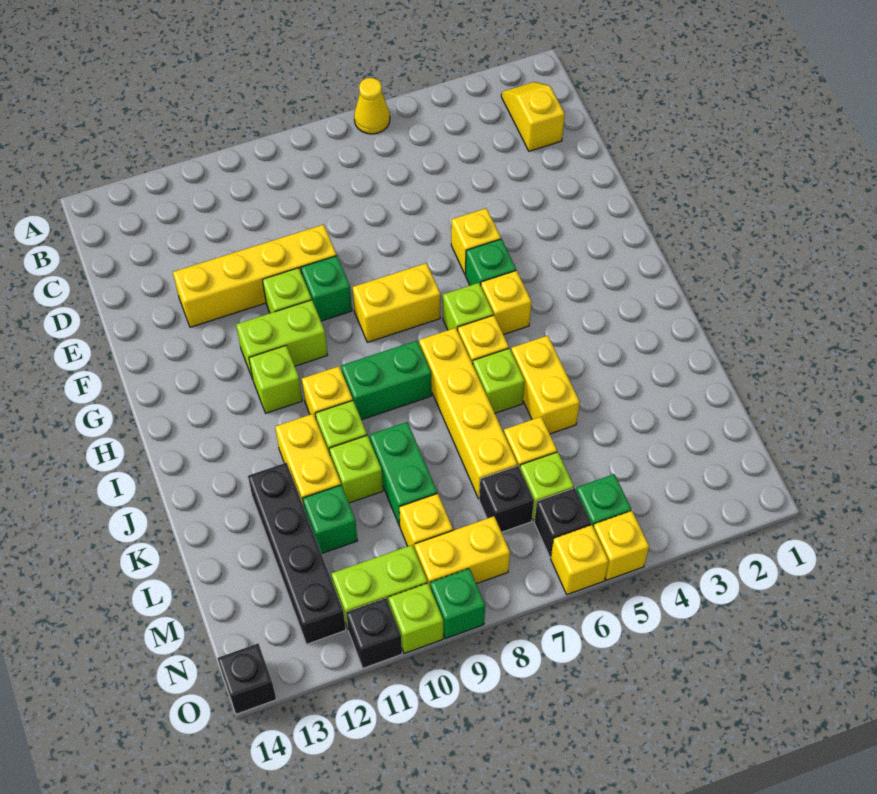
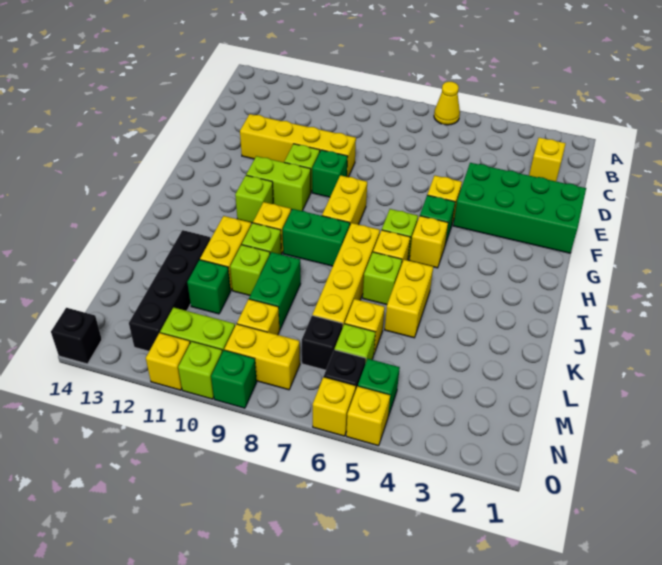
none -> green brick E1:F4 level 1
yellow brick G7:G8 level 1 -> yellow brick G8:H8 level 1
black brick O11 level 1 -> yellow brick O11 level 1

